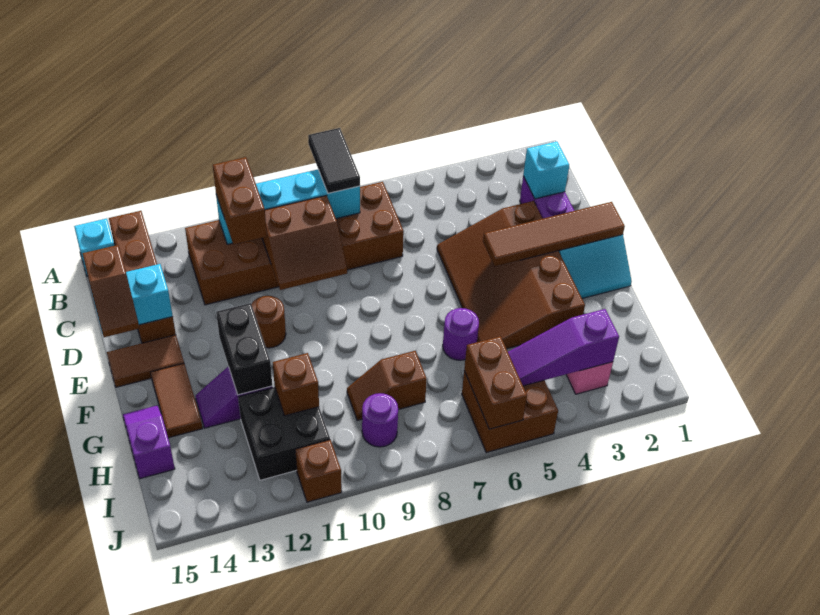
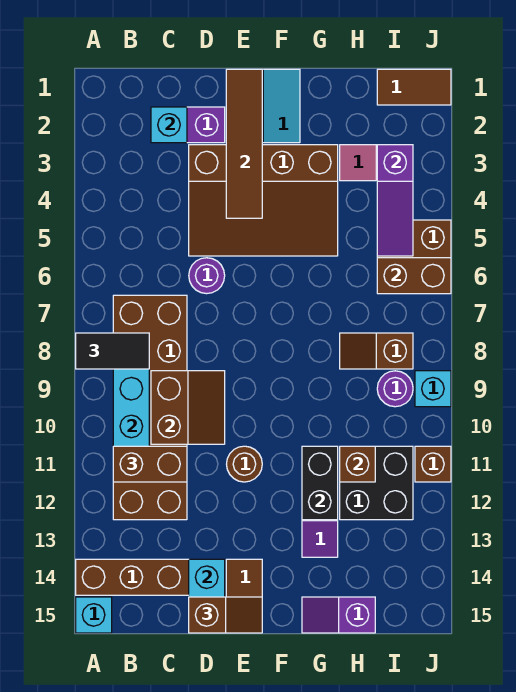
black brick F12:G12 level 2 -> black brick G11:G12 level 2
brown tile F14:G14 level 1 -> brown tile I1:J1 level 1
purple round brick G6 level 1 -> purple round brick D6 level 1
brown slope H8:H9 level 1 top 8 -> brown slope H8:I8 level 1 top I
none -> cyan brick J9 level 1

